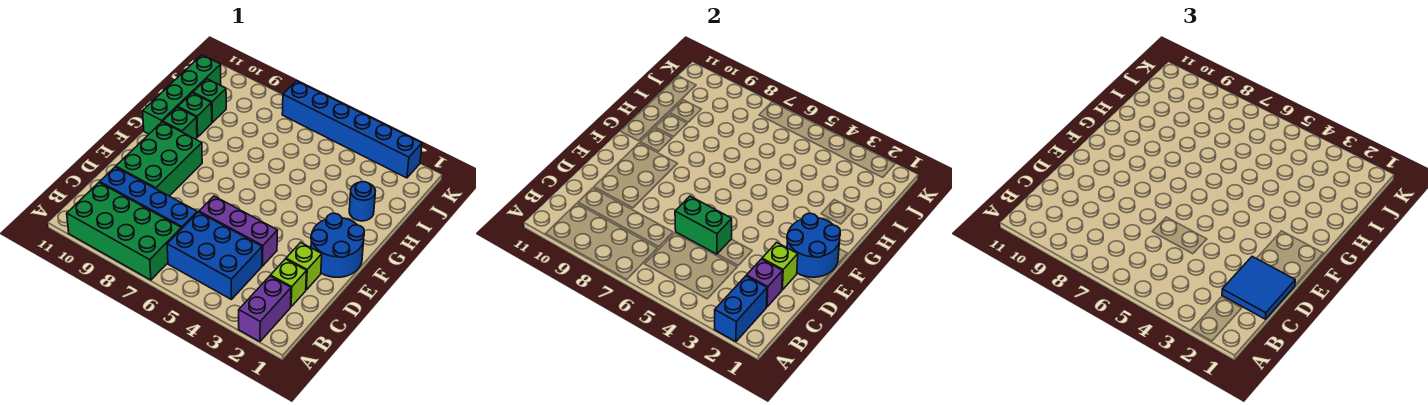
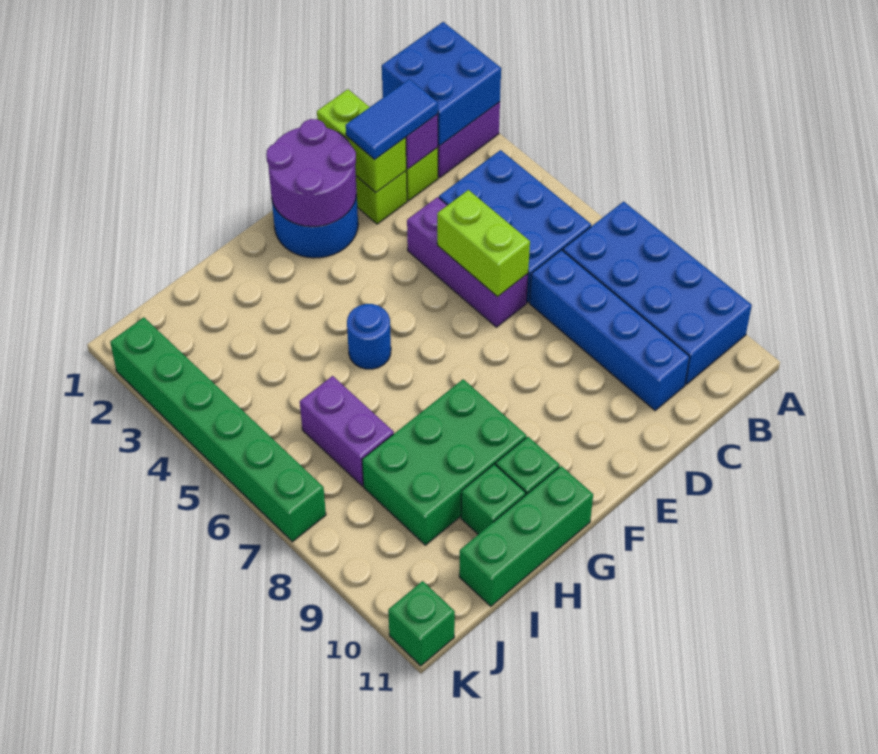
blue brick A2:B2 level 2 -> blue brick A1:B2 level 2
green brick A7:B10 level 1 -> blue brick A7:B10 level 1
blue tile C1:D2 level 3 -> blue tile C2:D2 level 3
lime brick D2 level 2 -> lime brick D1:D2 level 2
green brick D5:D6 level 2 -> lime brick D5:D6 level 2
green brick D9:F10 level 1 -> green brick G8:I9 level 1
blue round brick E1:F2 level 2 -> purple round brick E1:F2 level 2
green brick G11:J11 level 1 -> green brick G11:I11 level 1
blue round brick H2 level 1 -> blue round brick G5 level 1
none -> purple brick I6:I7 level 1
green brick I10 level 1 -> green brick K11 level 1
blue brick K2:K7 level 1 -> green brick K2:K7 level 1

